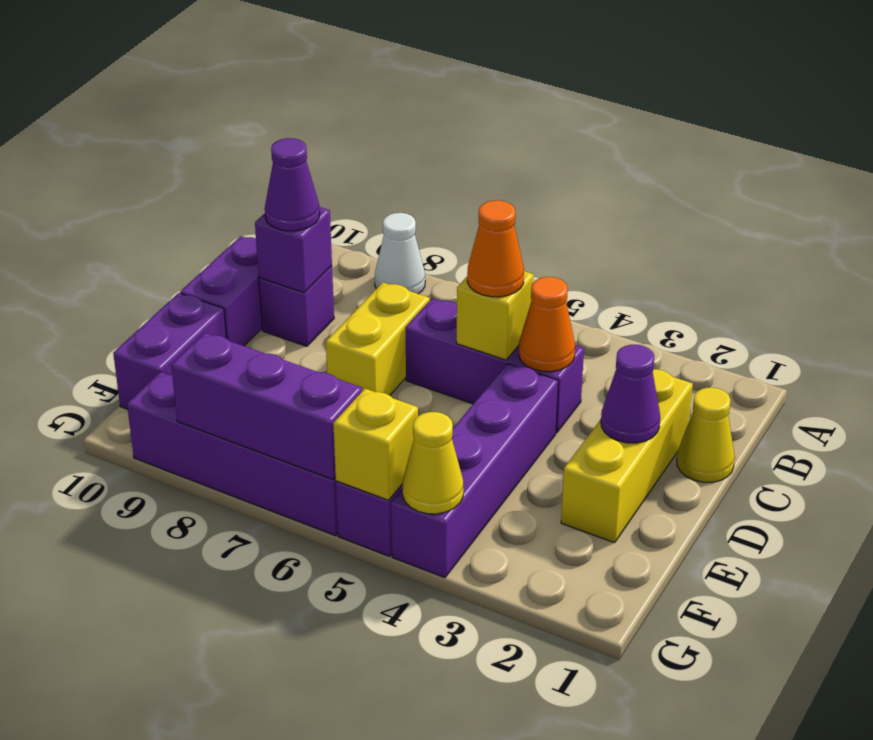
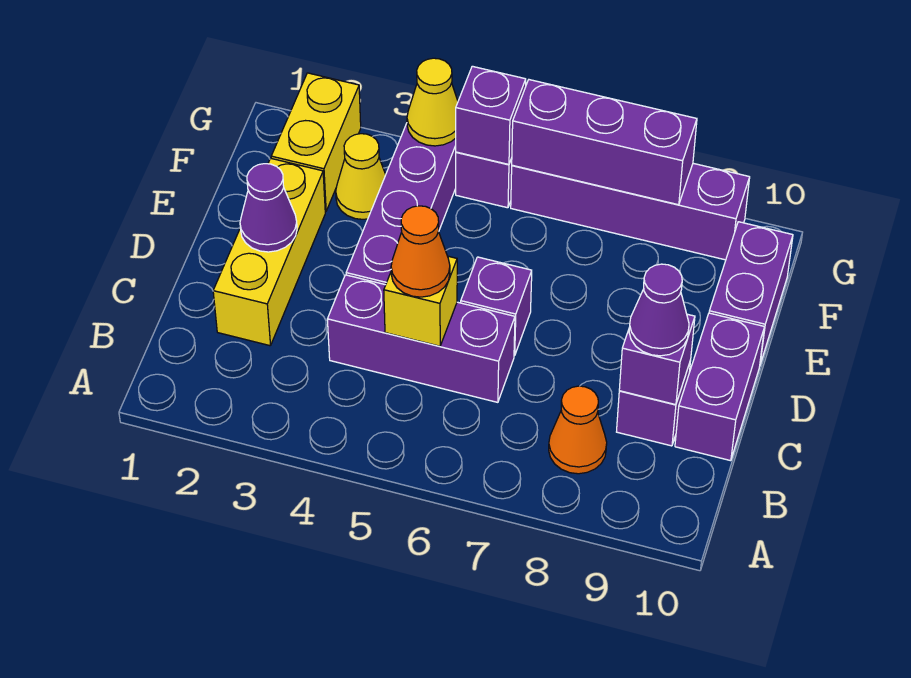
white cone A8 level 1 -> none
yellow cone C1 level 1 -> yellow cone F3 level 1
orange cone C4 level 2 -> orange cone B8 level 1
yellow brick C7:D7 level 1 -> yellow brick F2:G2 level 1
none -> purple brick D6 level 1
yellow brick G5 level 2 -> purple brick G5 level 2

